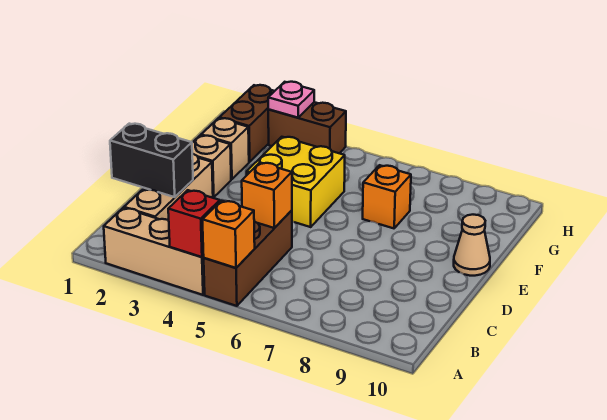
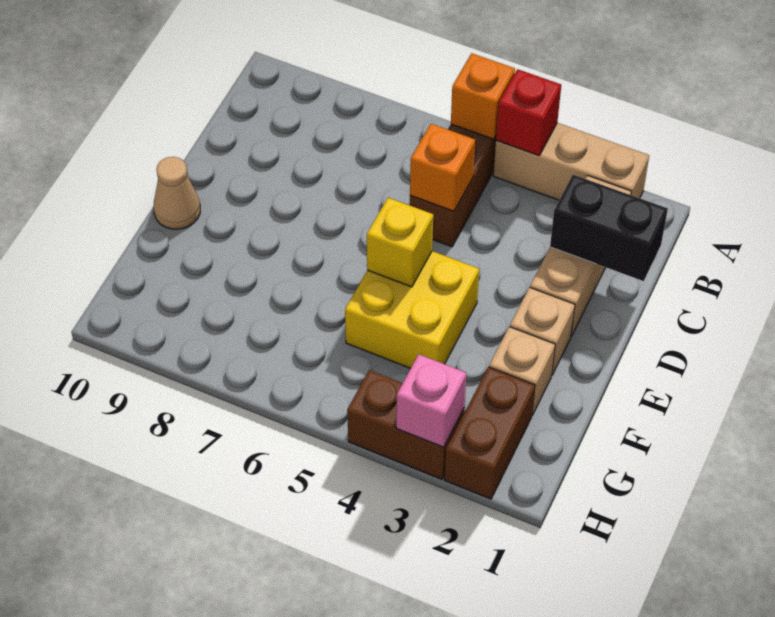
none -> yellow brick E5 level 2
orange brick F7 level 1 -> none
pink plate H3 level 2 -> pink brick H3 level 2

